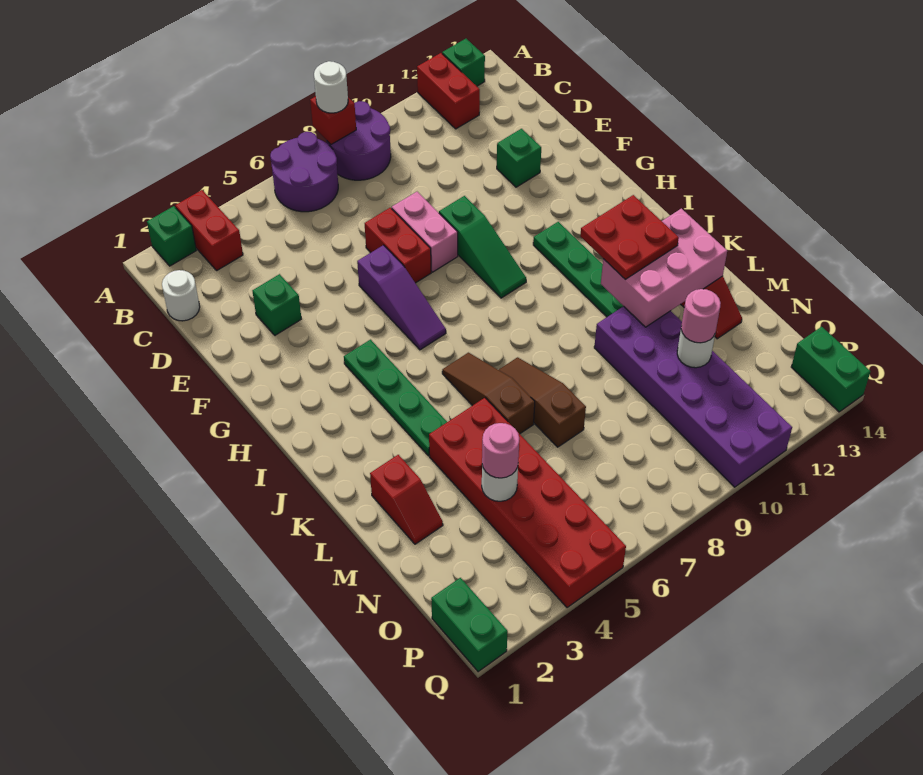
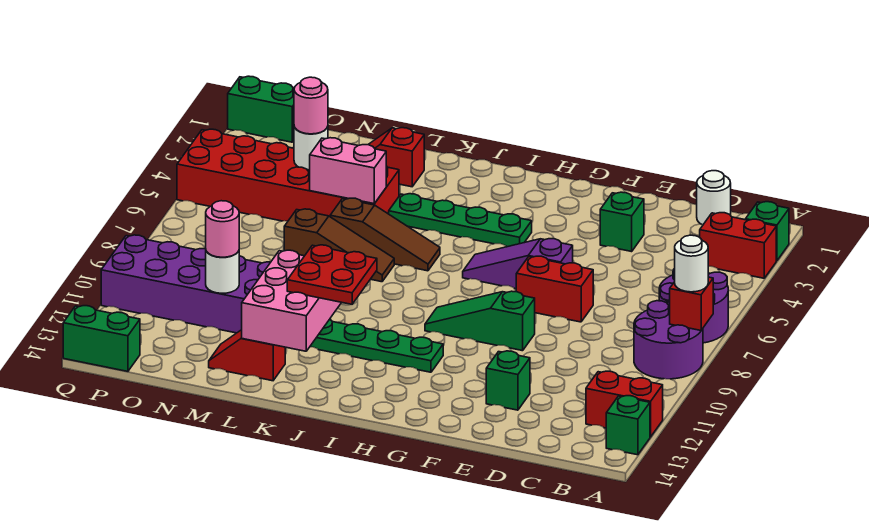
pink brick E8:F8 level 1 -> pink brick L5:M5 level 2

